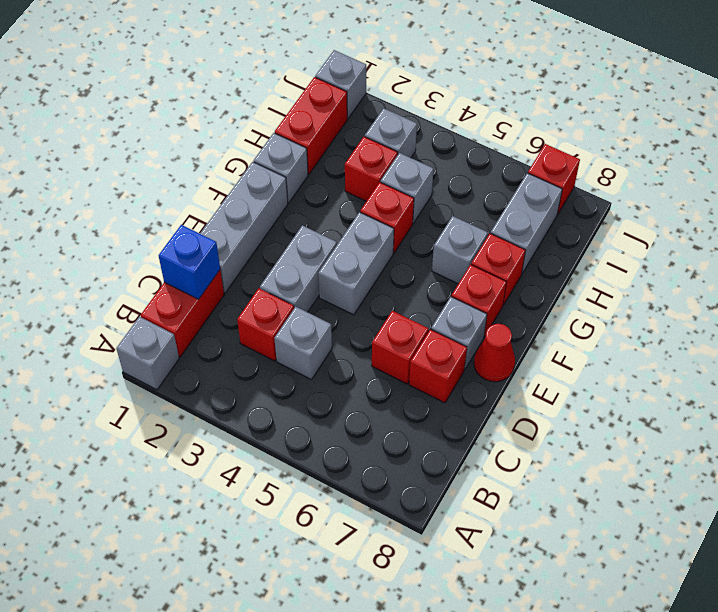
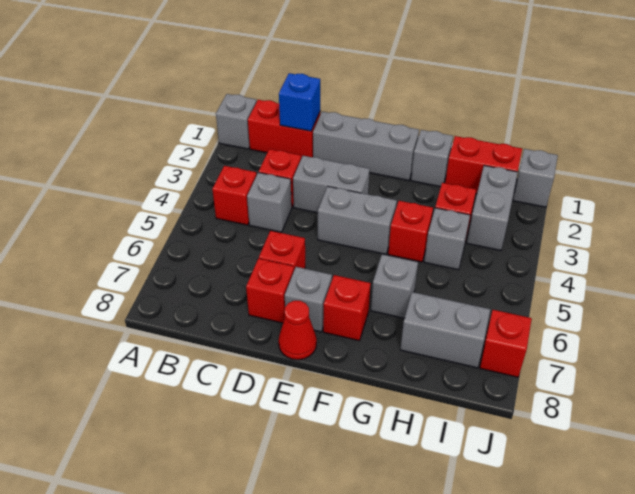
red brick G7 level 1 -> red brick B4 level 1
grey brick I3 level 1 -> grey brick I2:I3 level 1

